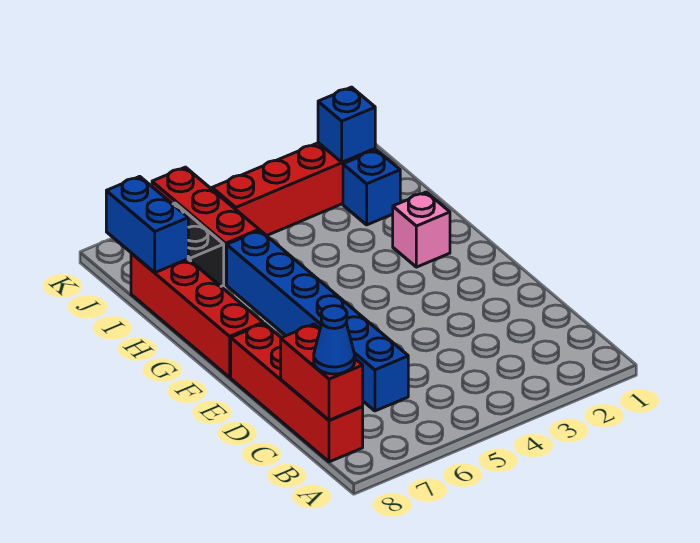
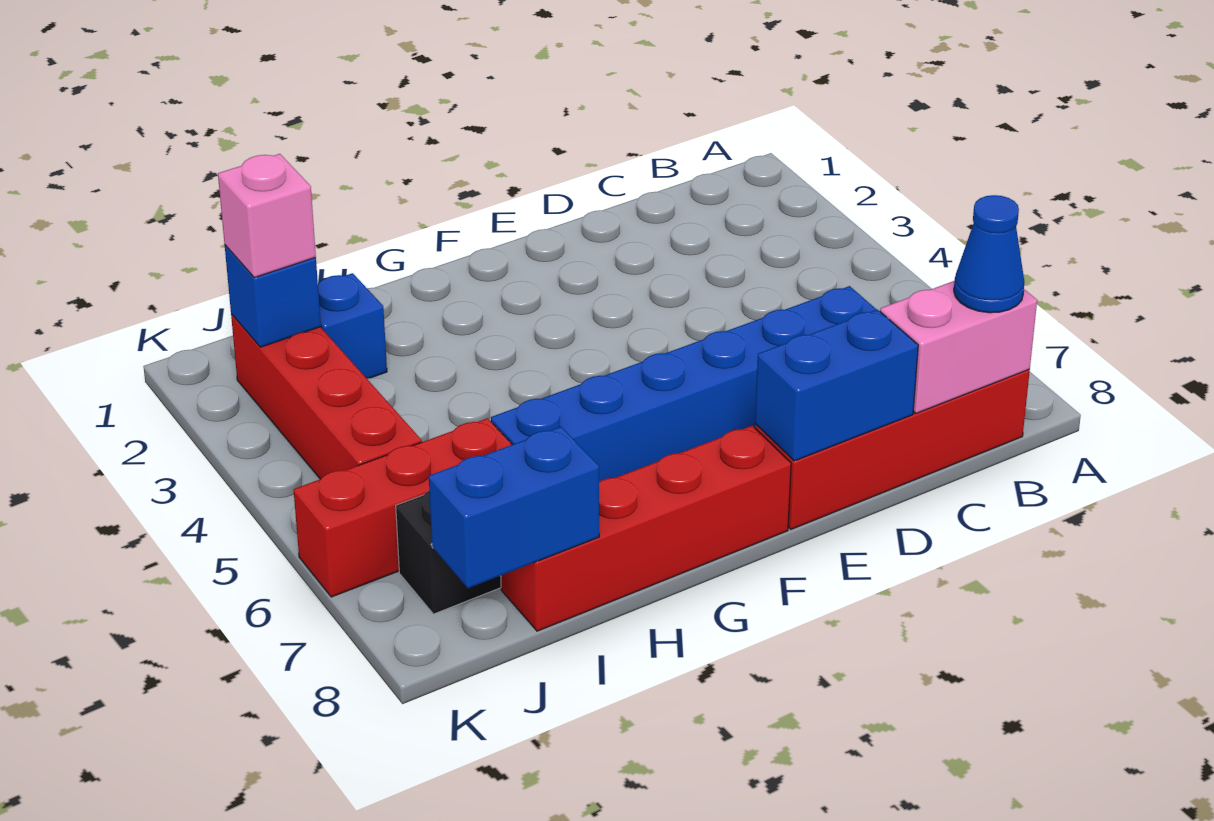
red brick B8:C8 level 2 -> pink brick B8:C8 level 2
none -> blue brick D8:E8 level 2
pink brick G2 level 1 -> pink brick J2 level 3

